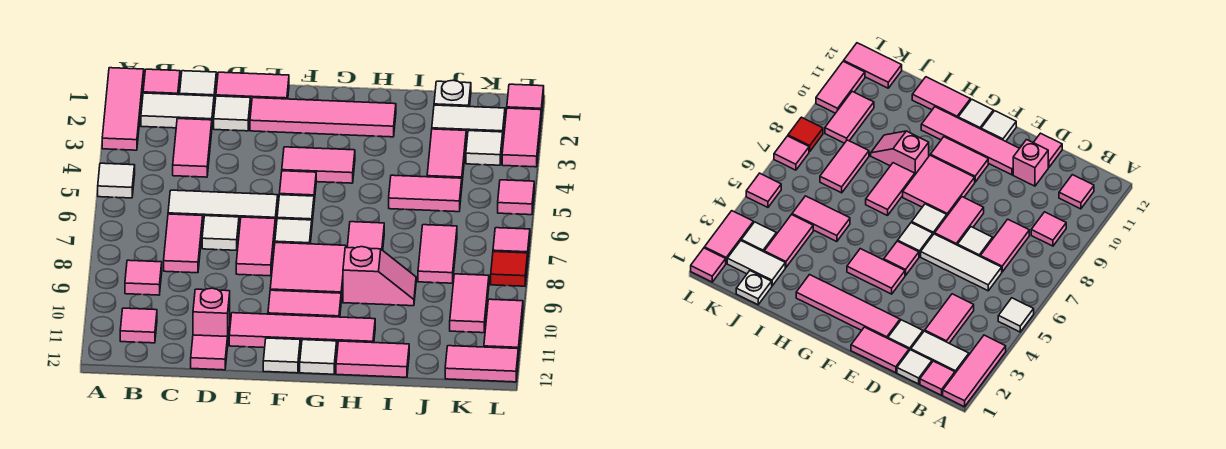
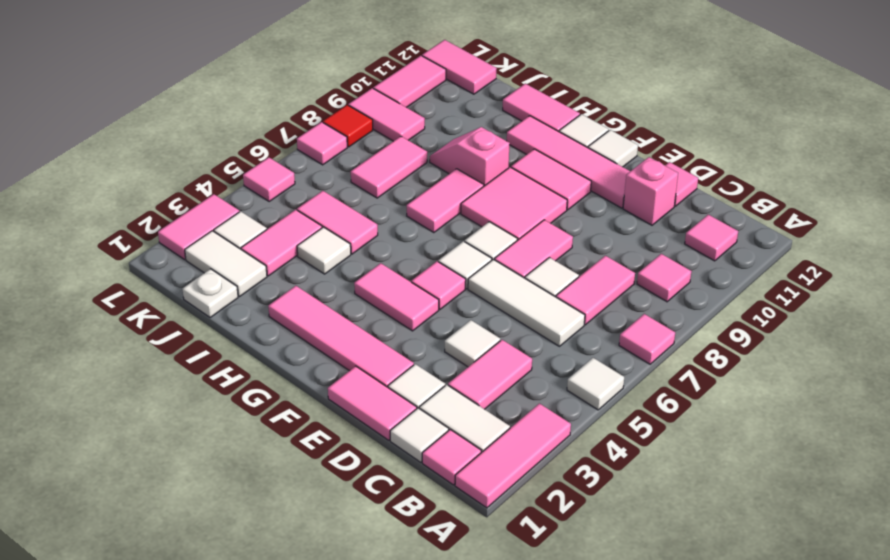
none -> white tile D4 level 1
none -> white tile I4 level 1
pink tile K9:K10 level 1 -> pink tile K9:L9 level 1
pink tile L1 level 1 -> pink tile A7 level 1

